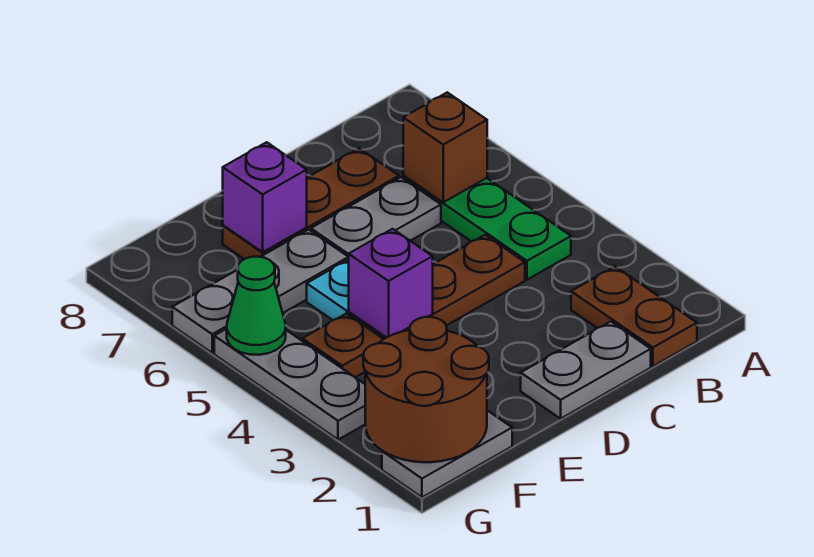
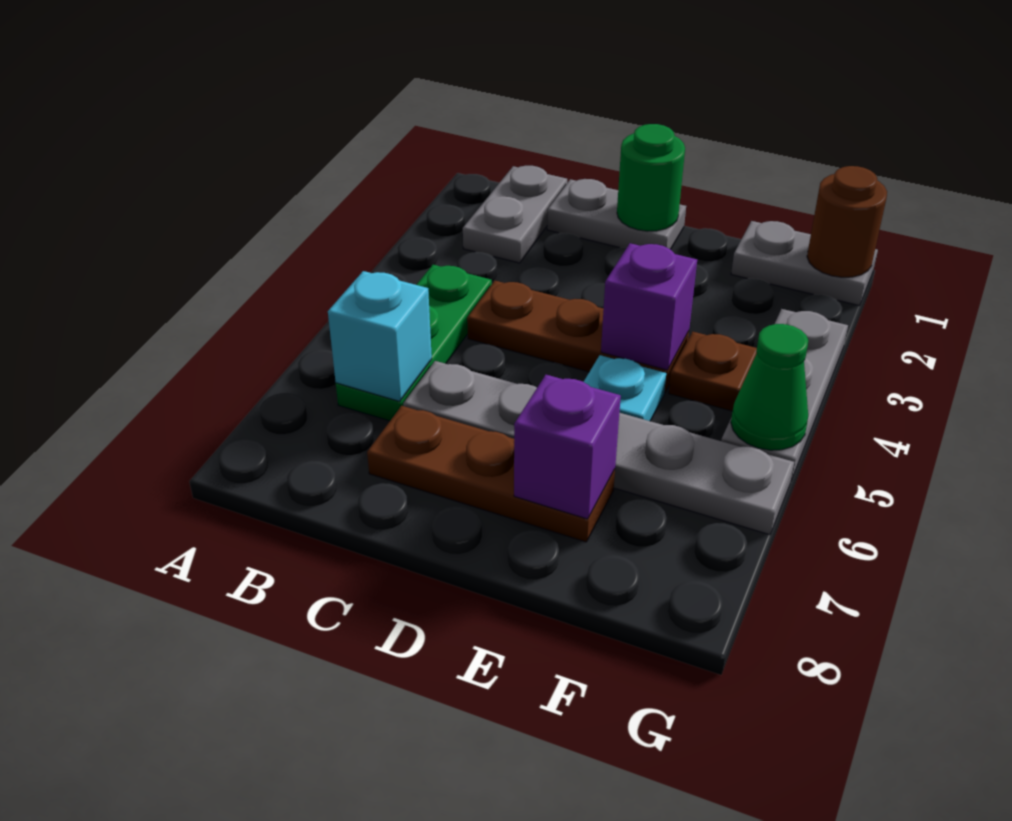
brown plate B1:B2 level 1 -> grey plate B1:B2 level 1
brown brick B6 level 2 -> cyan brick B6 level 2
none -> green round brick D1 level 2
brown round brick F1:G2 level 2 -> brown round brick G1 level 2

